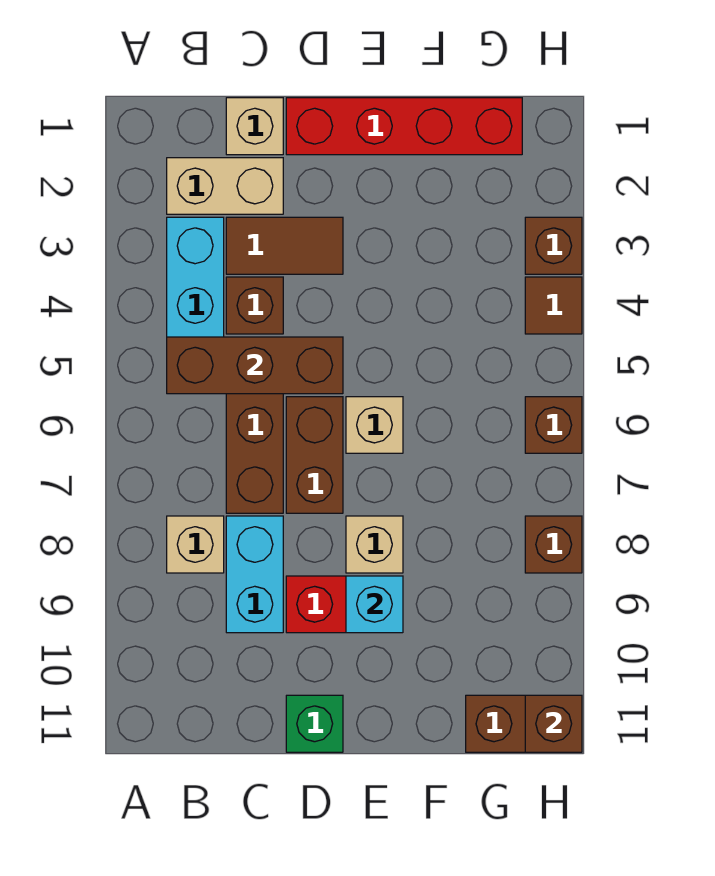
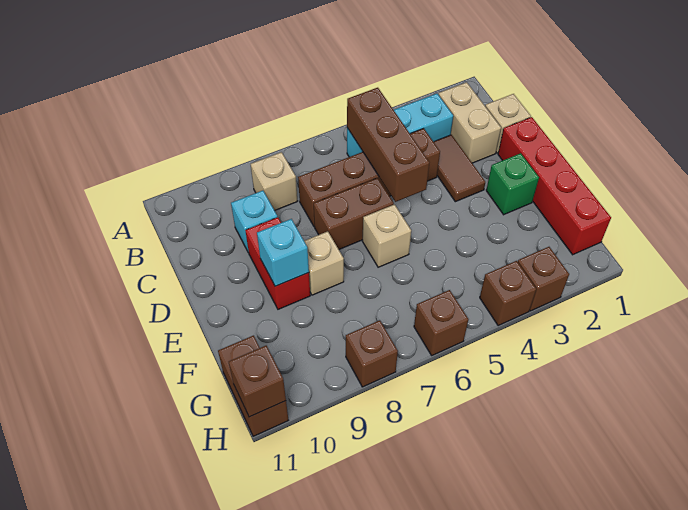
cyan brick C8:C9 level 1 -> cyan brick C9 level 1
green brick D11 level 1 -> green brick E2 level 1
brown tile H4 level 1 -> brown brick H4 level 1

